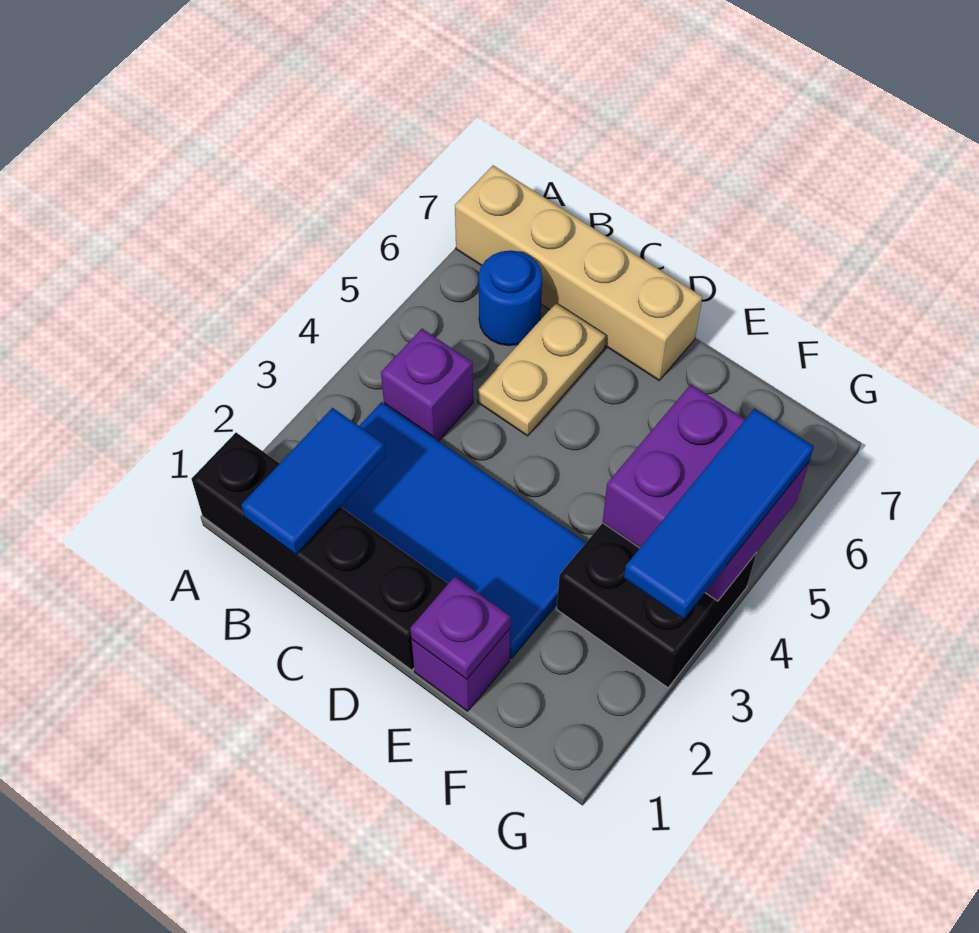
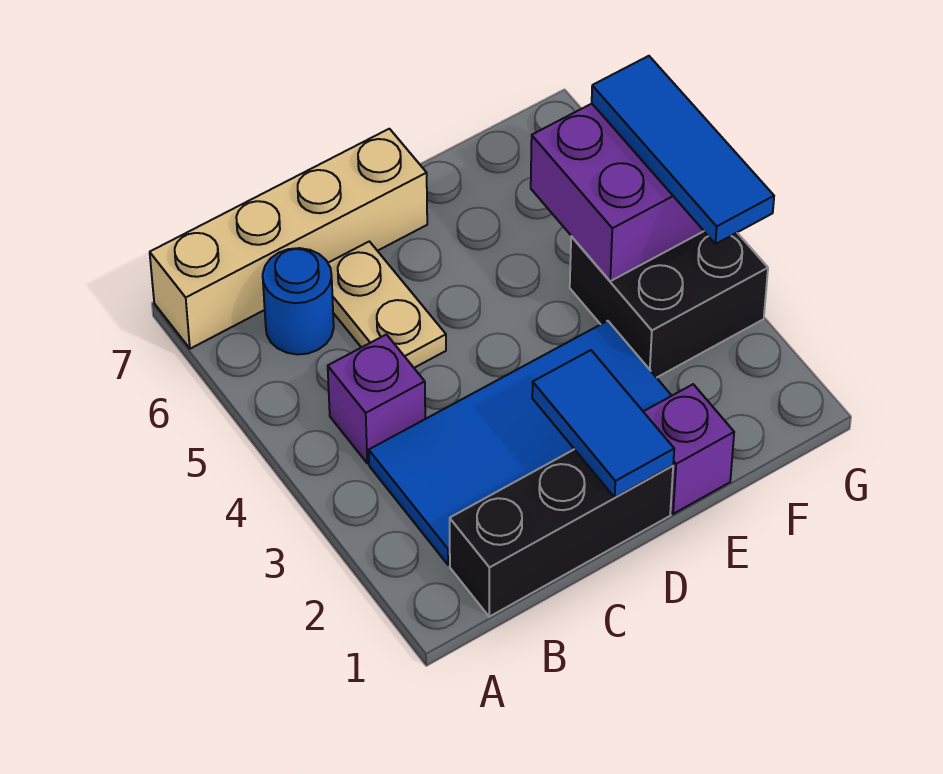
black brick A1:D1 level 1 -> black brick B1:D1 level 1
blue tile B1:B2 level 2 -> blue tile D1:D2 level 2
purple plate E1 level 2 -> none

